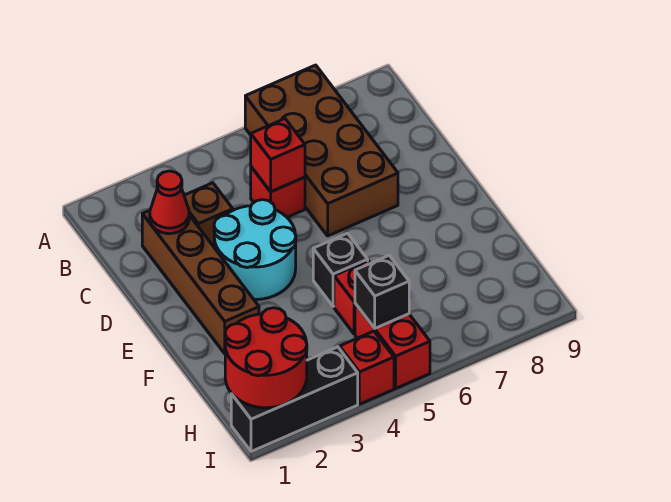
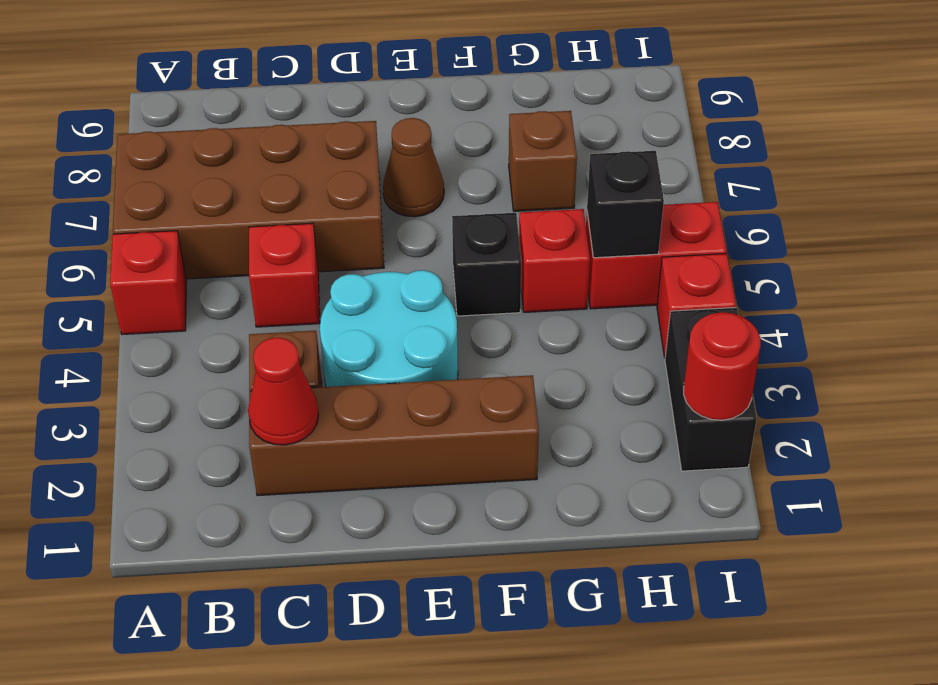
red brick C5 level 2 -> red brick A5 level 1
none -> brown cone E7 level 1
none -> brown brick G7 level 1
red round brick H1:I2 level 2 -> red round brick I2 level 2
black brick I1:I3 level 1 -> black brick I2:I3 level 1

